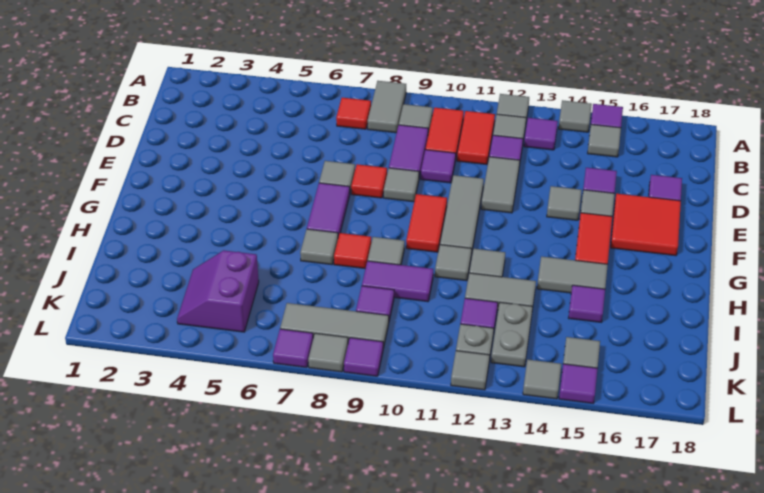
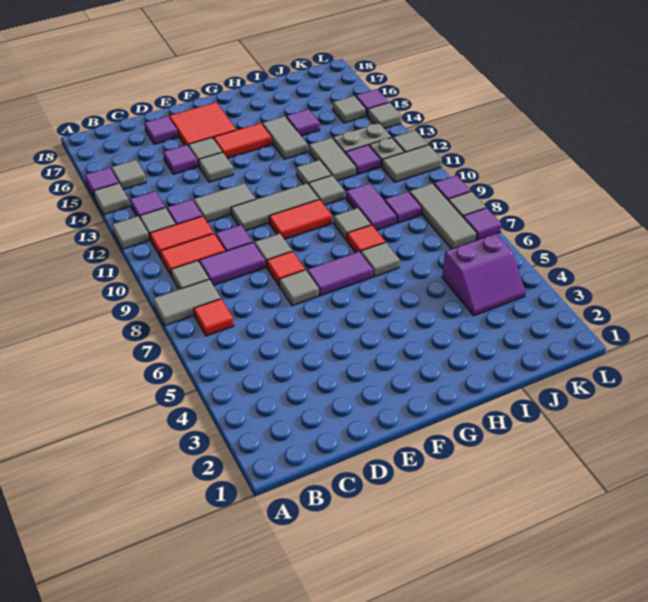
none -> grey tile K11:L11 level 1

